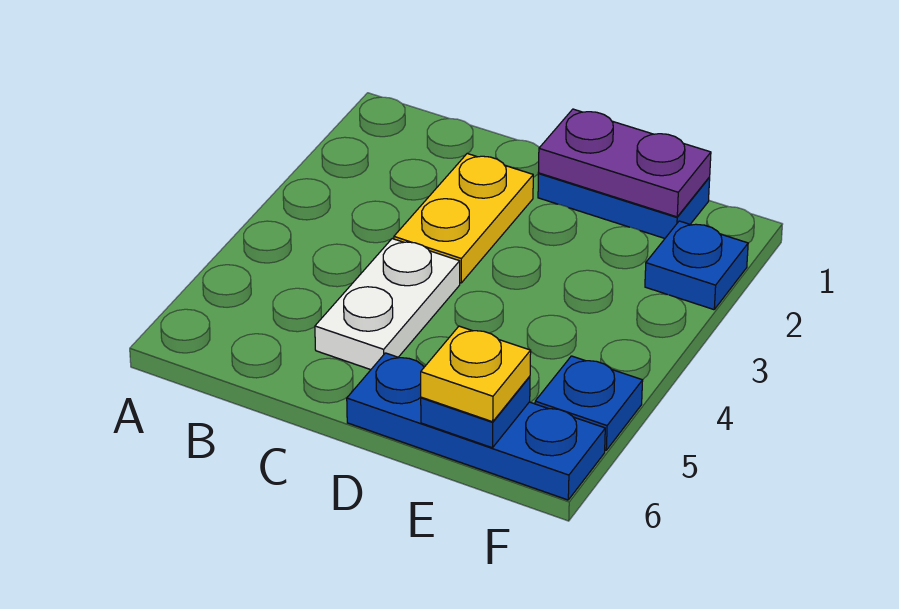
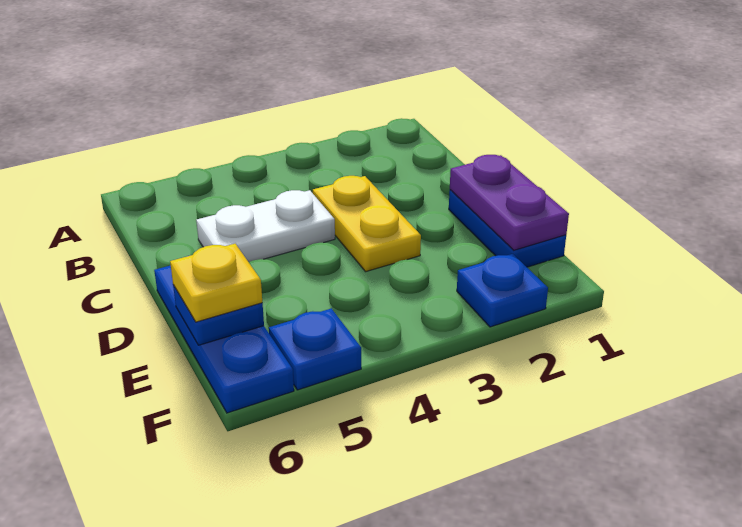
yellow plate C2:C3 level 1 -> yellow plate C3:D3 level 1

